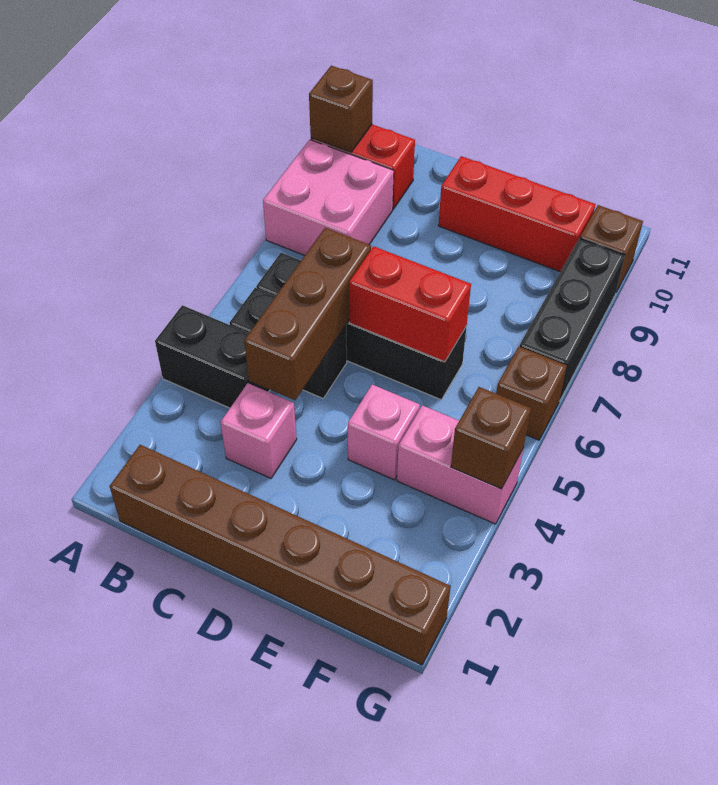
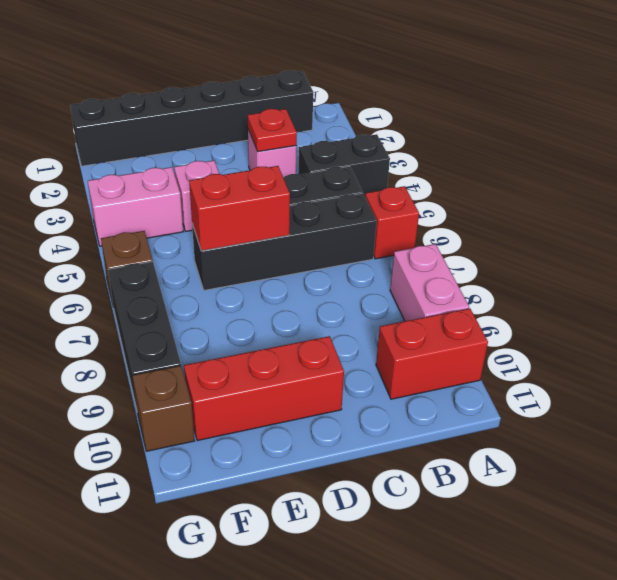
none -> red brick A6 level 1
pink brick A8:B9 level 1 -> pink brick A8:A9 level 1
brown brick A10 level 2 -> none
brown brick B1:G1 level 1 -> black brick B1:G1 level 1
none -> red plate C3 level 2
brown brick C4:C6 level 2 -> none
brown brick G4 level 2 -> none

